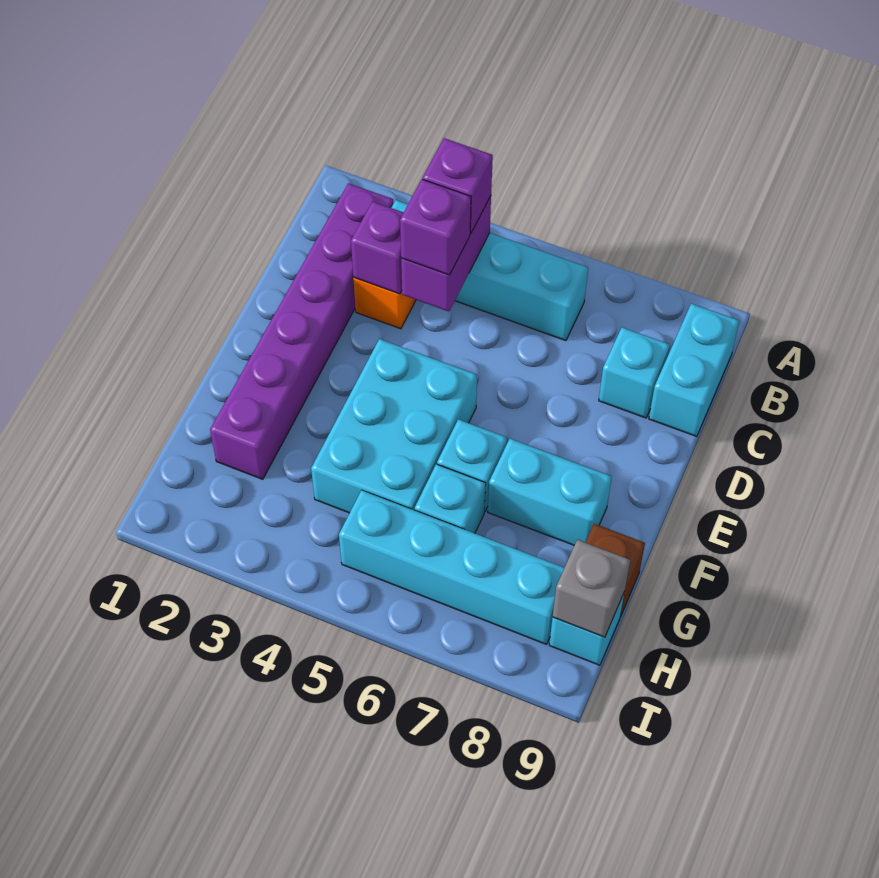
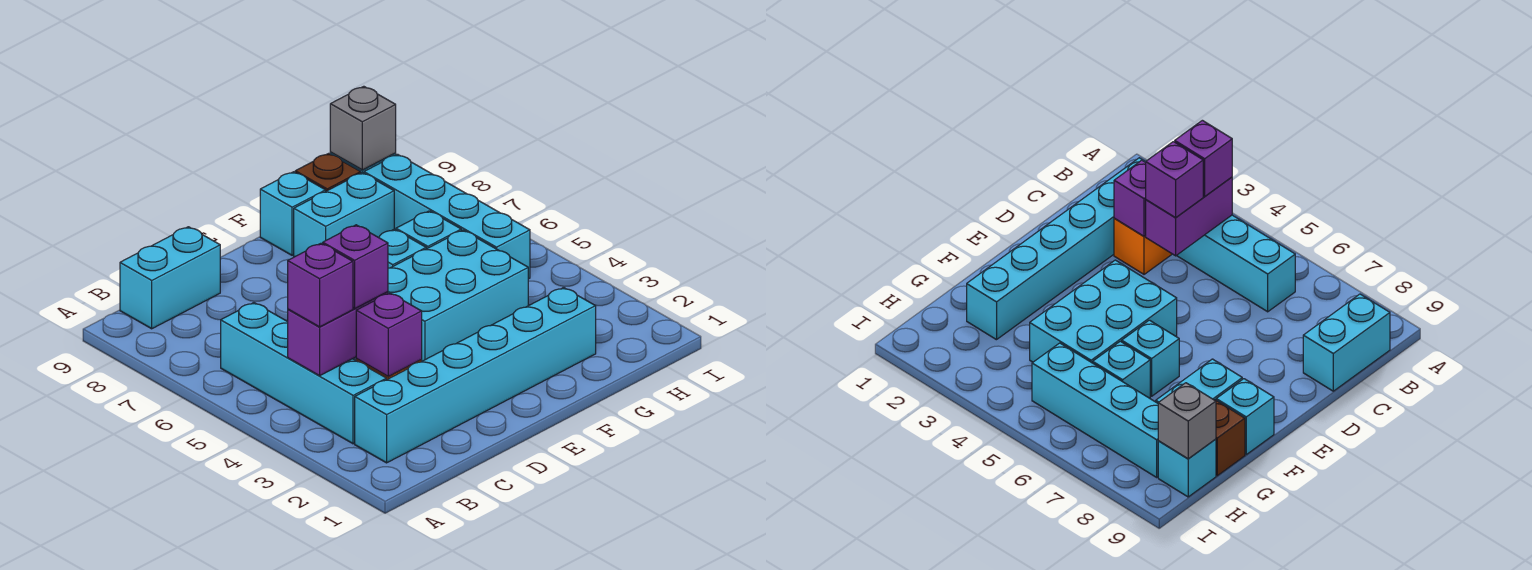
purple brick B2:G2 level 1 -> cyan brick B2:G2 level 1
cyan brick C8 level 1 -> cyan brick F9 level 1
cyan brick F7:F8 level 1 -> cyan brick F8:G8 level 1

